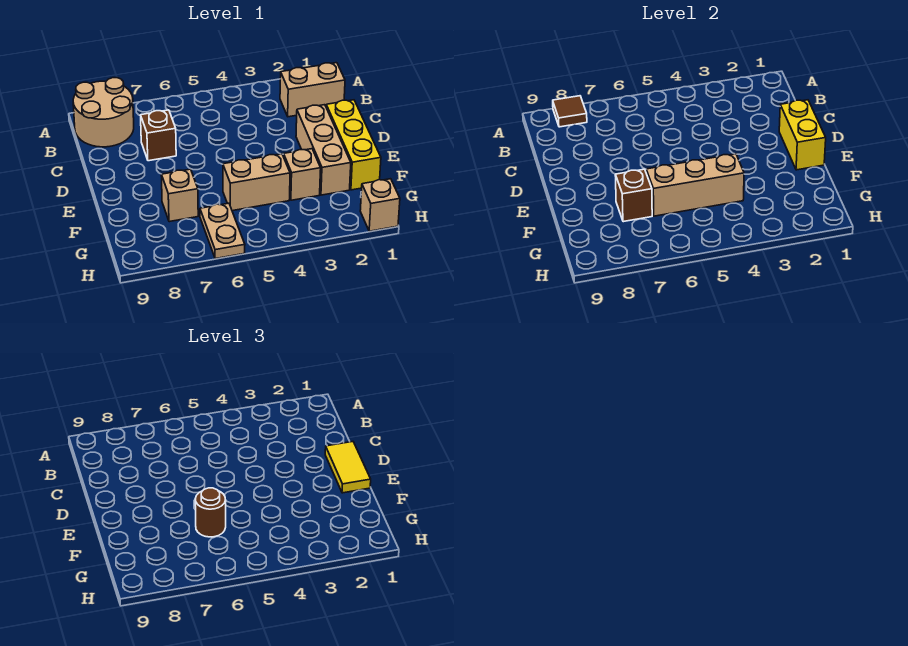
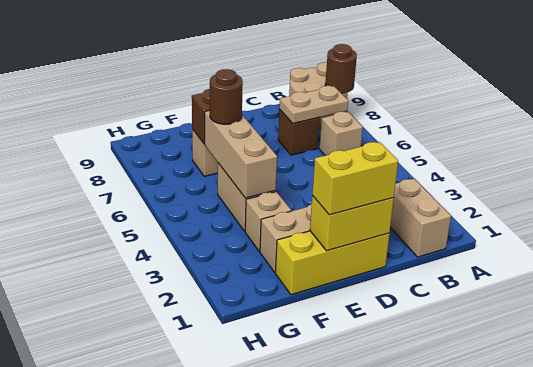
brown tile A8 level 2 -> brown round brick A8 level 2
yellow tile D1:E1 level 3 -> yellow brick D1:E1 level 3
tan plate G6:H6 level 1 -> tan plate B7:C7 level 2
tan brick H1 level 1 -> tan brick B6 level 1

